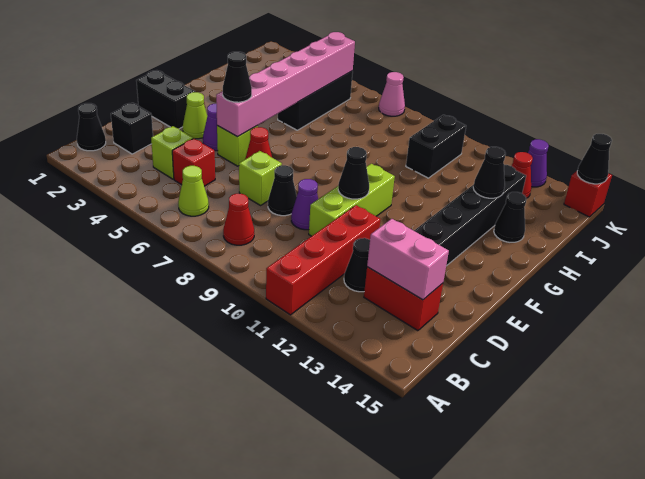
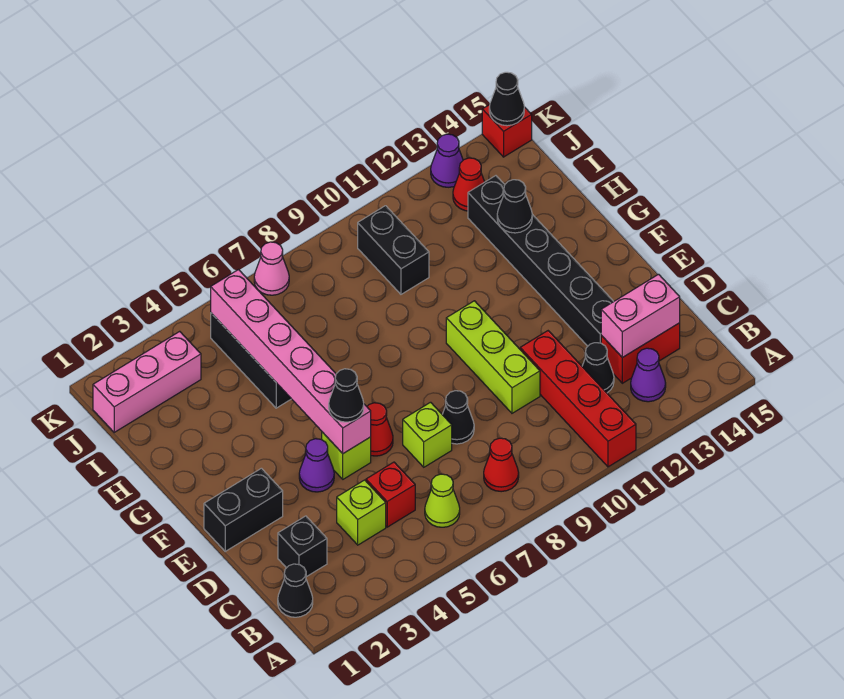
purple cone D9 level 1 -> purple cone B13 level 1
lime cone E3 level 1 -> none
black cone E10 level 2 -> none
black cone H14 level 1 -> none
none -> pink brick J1:J3 level 1

